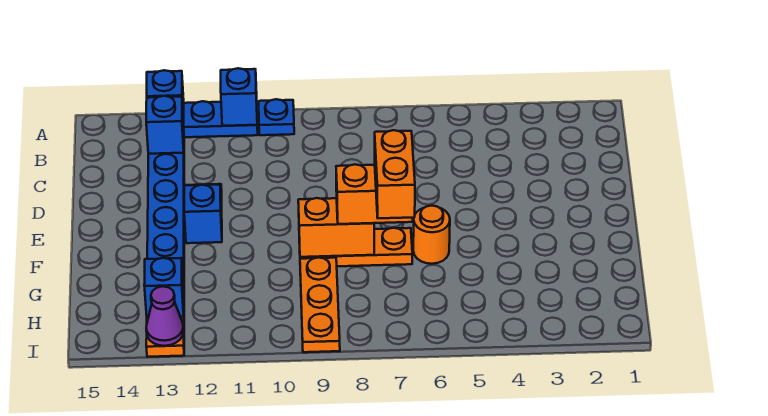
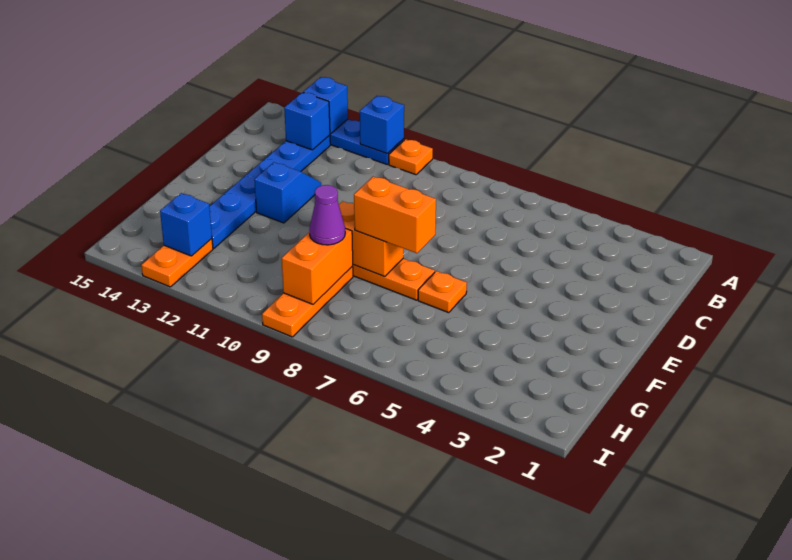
blue plate A10 level 1 -> orange plate A10 level 1
orange round brick F6 level 1 -> orange plate F6 level 1
orange brick F7:G7 level 4 -> orange brick G9:H9 level 2
purple cone I13 level 2 -> purple cone G9 level 3

